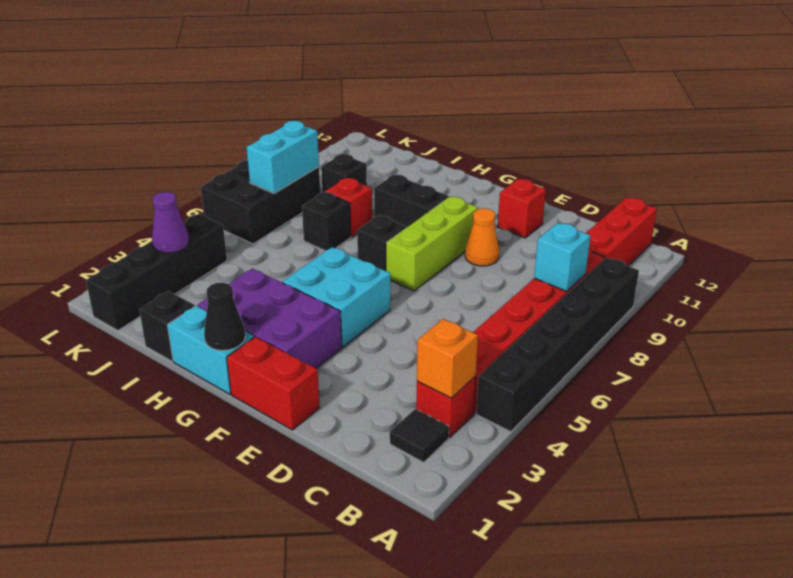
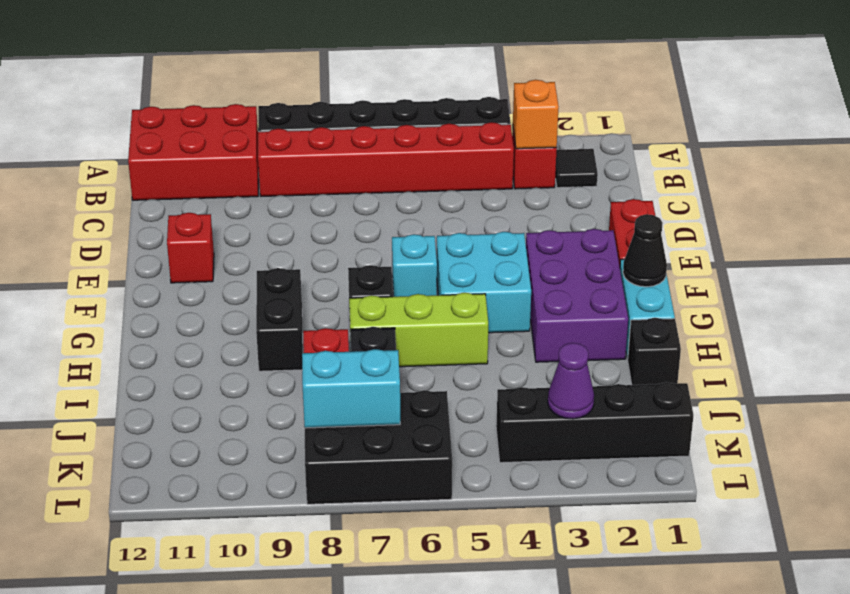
cyan brick B8 level 2 -> cyan brick F6 level 1
red brick B10:B12 level 1 -> red brick A10:B12 level 1
orange cone E9 level 1 -> none
lime brick F7:F9 level 1 -> lime brick H5:H7 level 1
black brick J9 level 1 -> none

